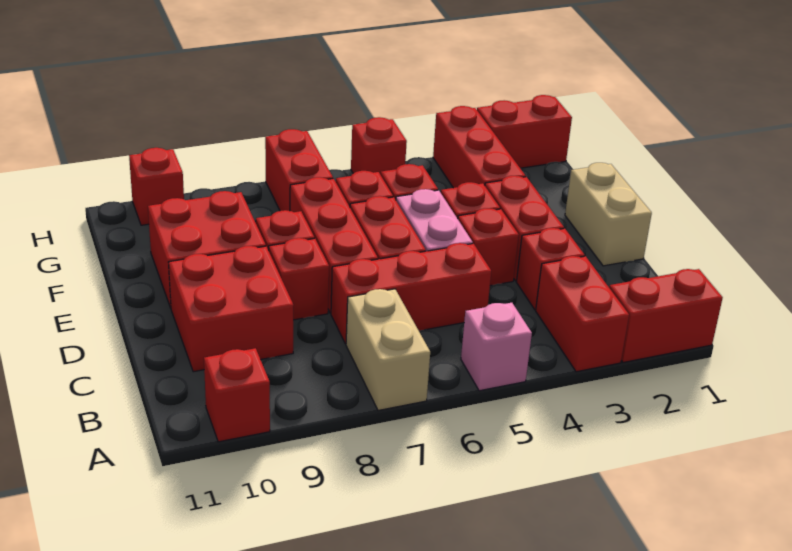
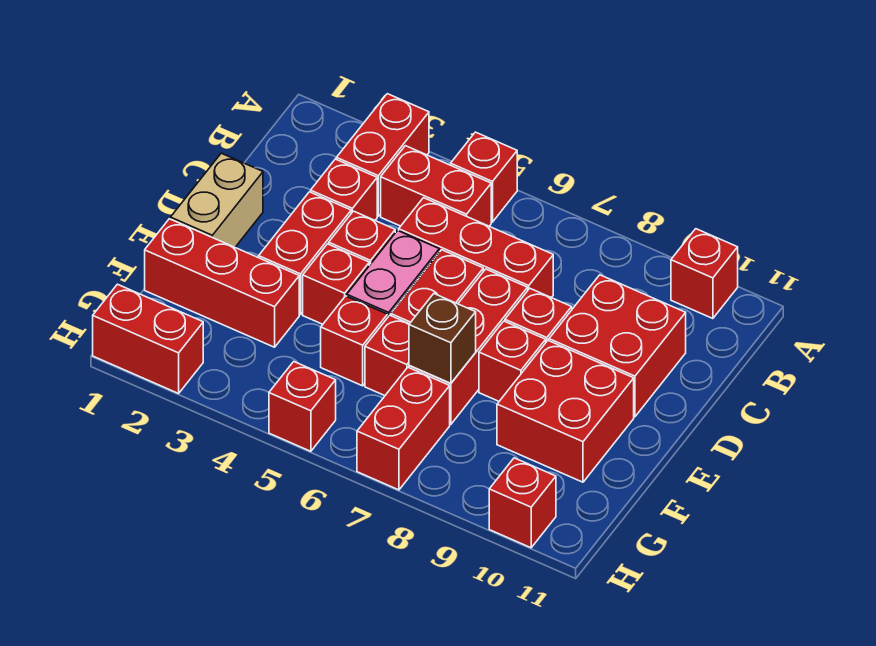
red brick A1:A2 level 1 -> red brick B4:B5 level 1
pink brick A5 level 1 -> red brick A5 level 1
tan brick A7:B7 level 1 -> none
red brick F3:H3 level 1 -> red brick F1:F3 level 1
none -> brown brick F7 level 2

